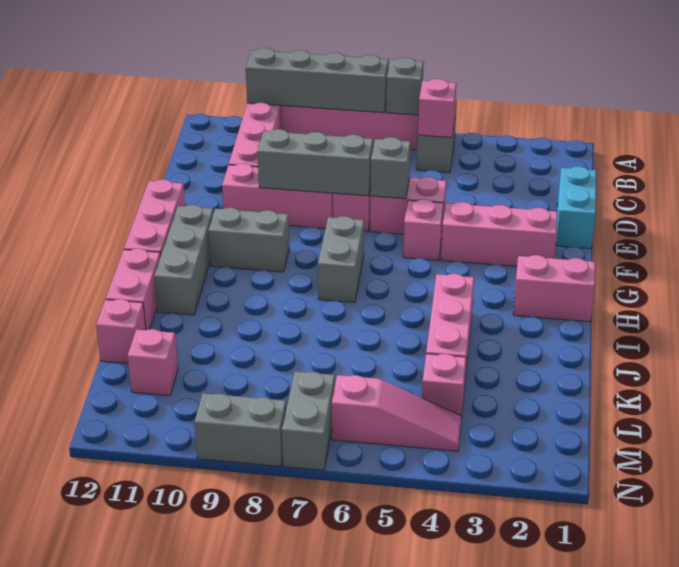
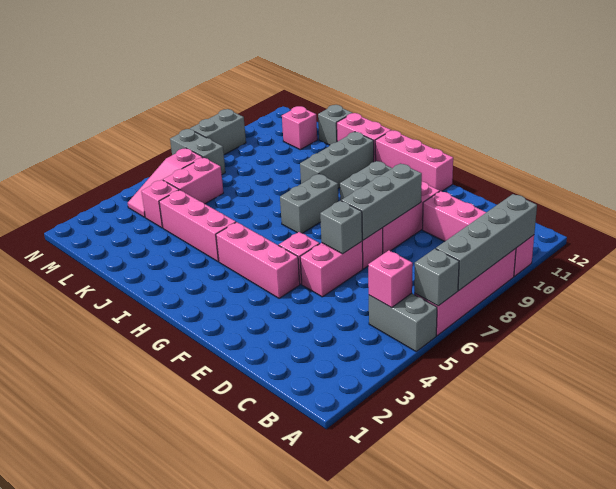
cyan brick D1:E1 level 1 -> none
pink brick F2:F4 level 1 -> pink brick F4:H4 level 1
grey brick G7:H7 level 1 -> grey brick H7:H8 level 1
grey brick G11:I11 level 1 -> grey brick I9:I11 level 1
pink brick H1:H2 level 1 -> pink brick L5:L6 level 1
pink brick K12 level 1 -> grey brick K12 level 1

